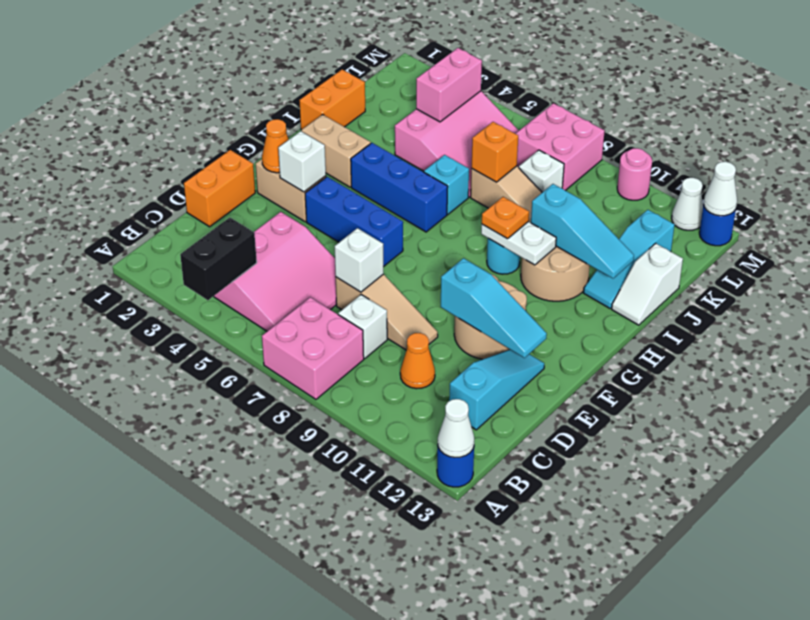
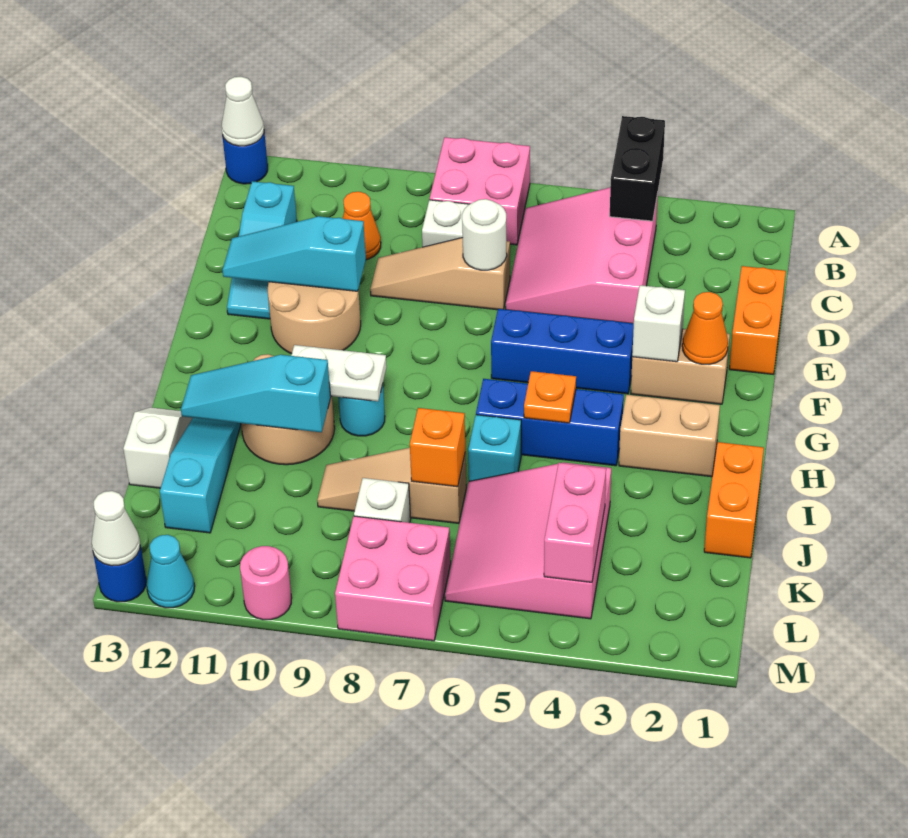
white brick D7 level 2 -> white round brick D7 level 2
orange plate H9 level 3 -> orange plate H5 level 2
white cone M12 level 1 -> cyan cone M12 level 1

